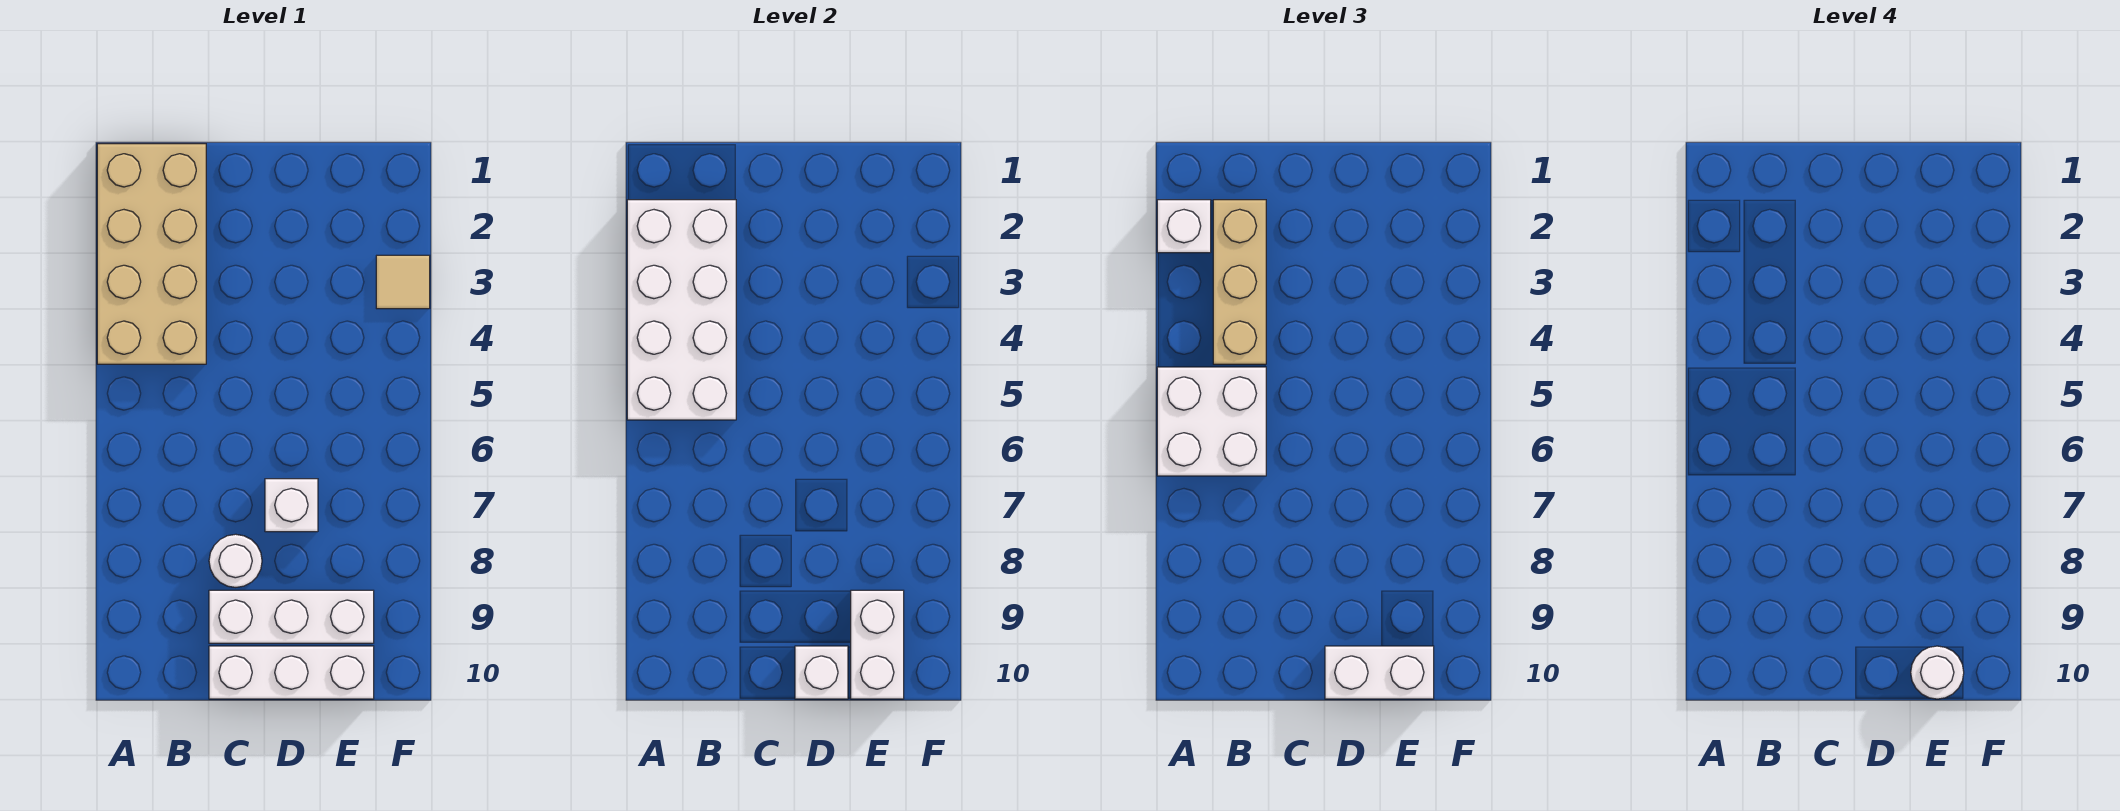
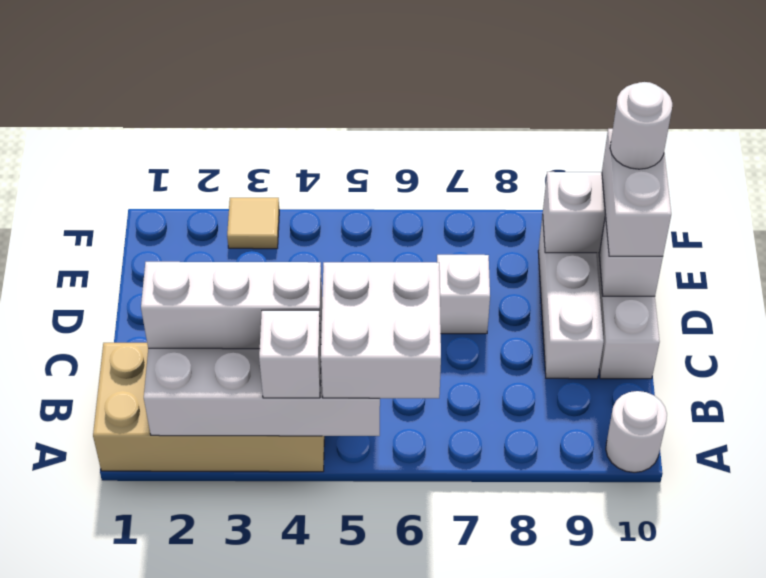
white brick A2 level 3 -> white brick A4 level 3
tan brick B2:B4 level 3 -> white brick B2:B4 level 3
white round brick C8 level 1 -> white round brick A10 level 1

